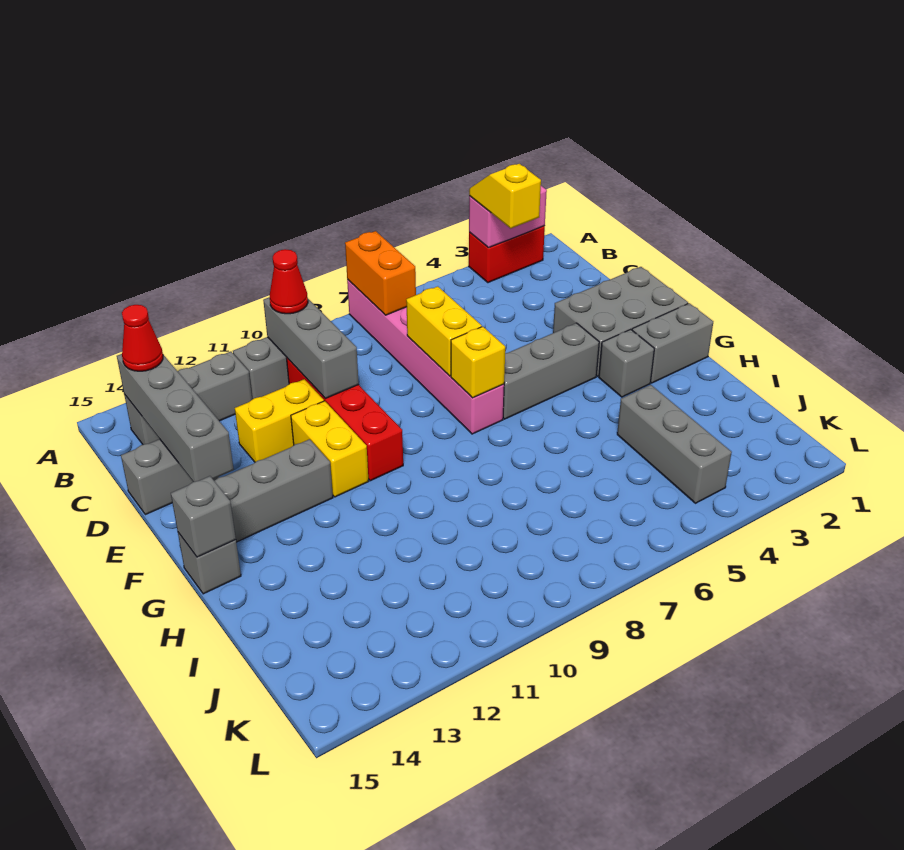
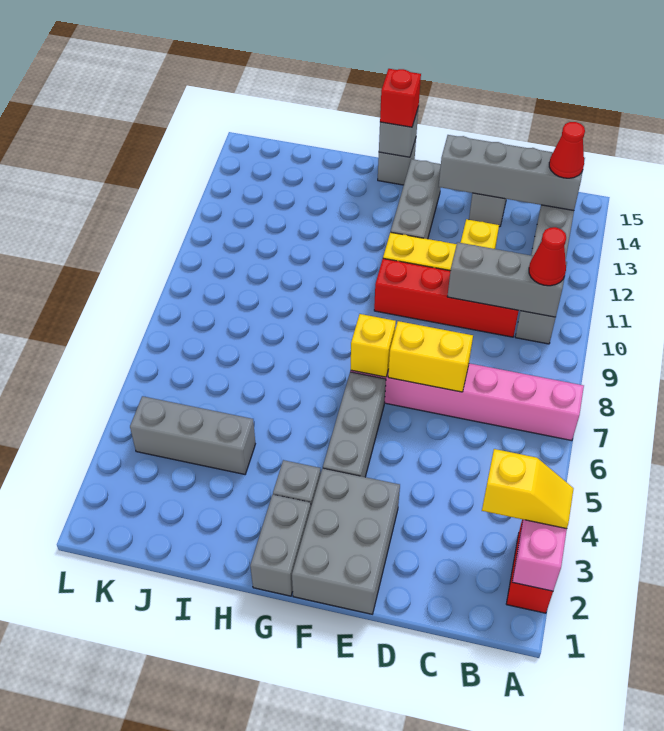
orange brick A7:B7 level 2 -> none
none -> red brick G15 level 3

